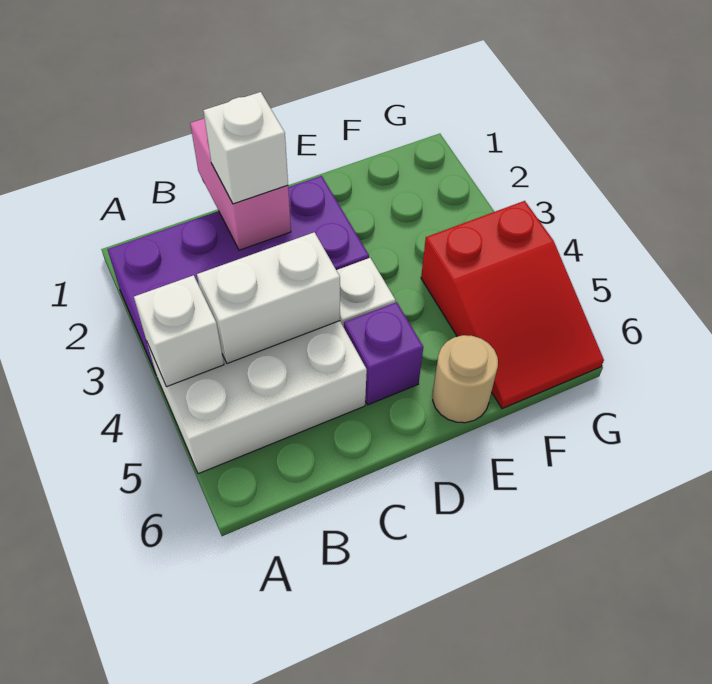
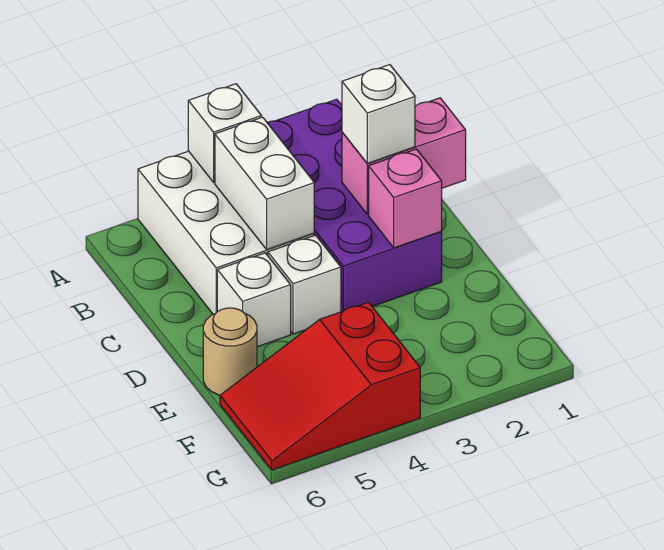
none -> pink brick D2 level 2
purple brick D5 level 1 -> white brick D5 level 1

